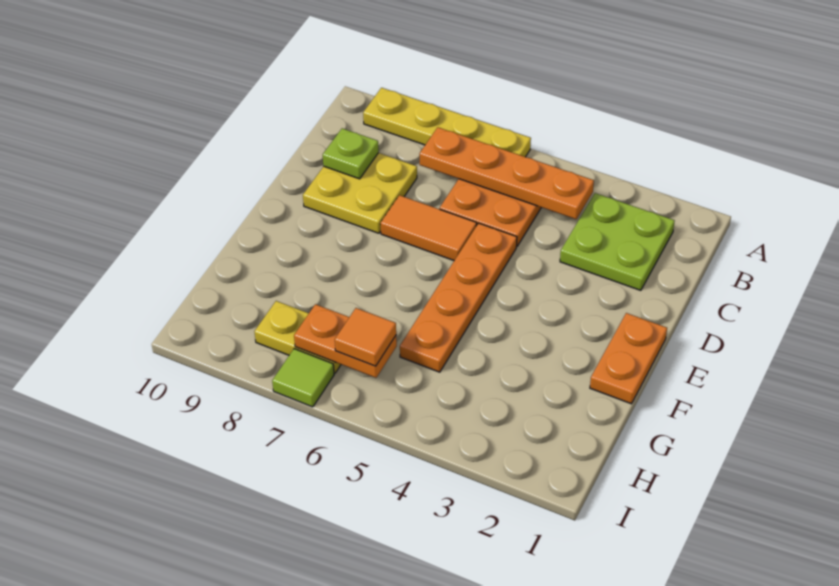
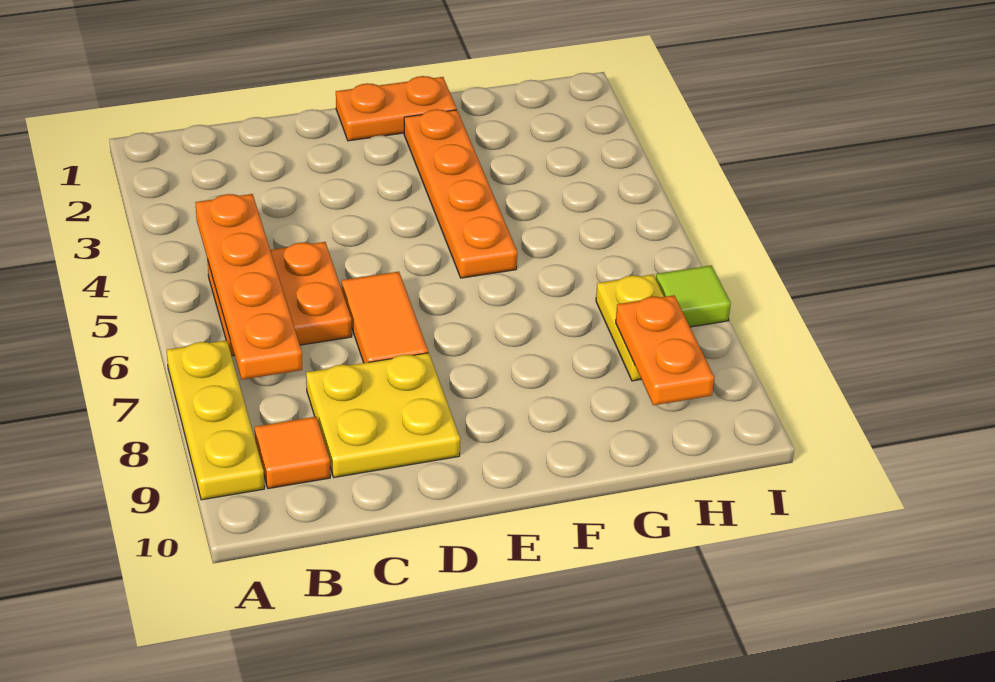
yellow plate A6:A9 level 1 -> yellow plate A7:A9 level 1
lime plate B2:C3 level 1 -> none
lime plate C9 level 2 -> none
orange plate D5:G5 level 1 -> orange plate F2:F5 level 1
orange plate H6:H7 level 2 -> orange plate H8:H9 level 2
orange tile H6 level 3 -> orange tile B9 level 1

